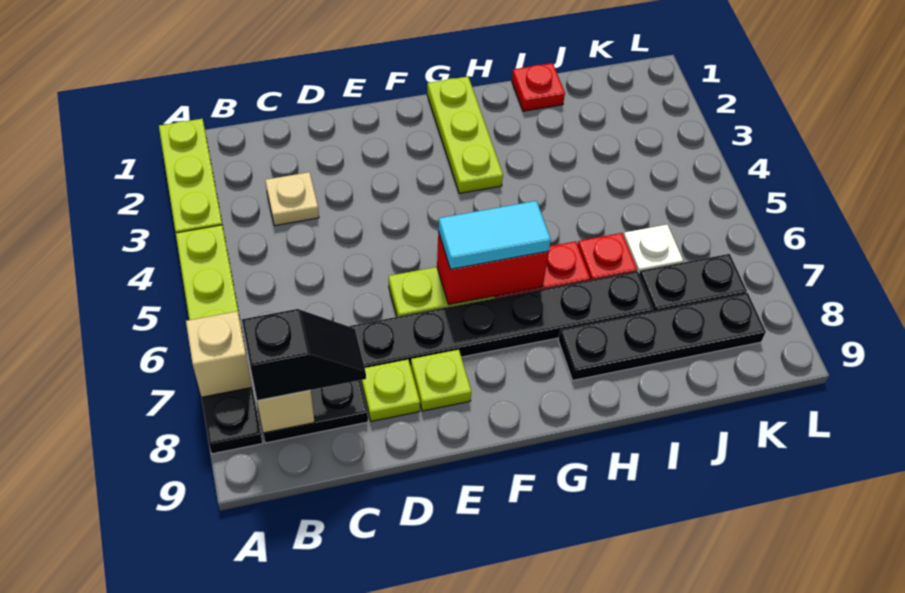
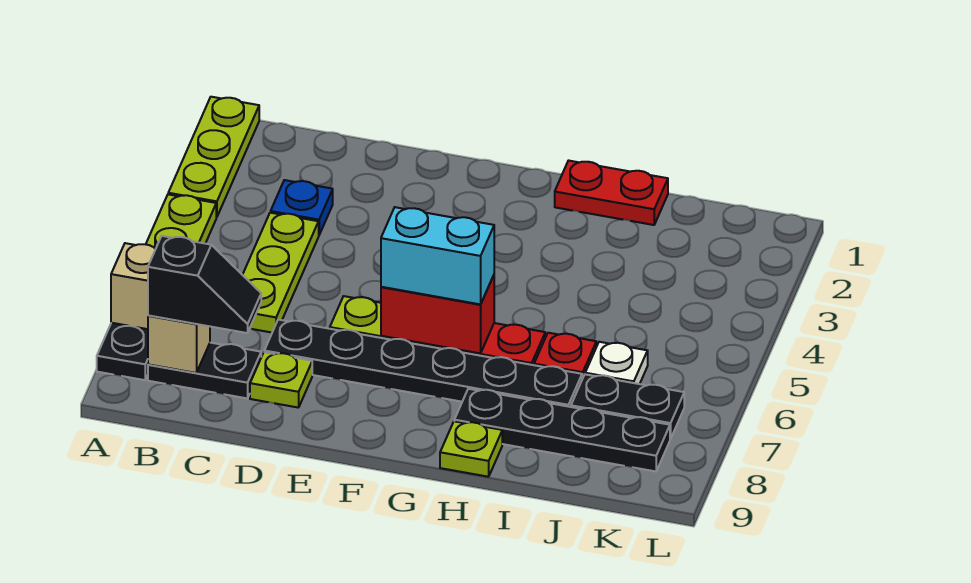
tan plate C3 level 1 -> blue plate C3 level 1
lime plate E8 level 1 -> lime plate H9 level 1
cyan tile F6:G6 level 3 -> cyan brick F6:G6 level 3
lime plate G1:G3 level 1 -> lime plate C4:C6 level 1
red plate I1 level 1 -> red plate H1:I1 level 1

